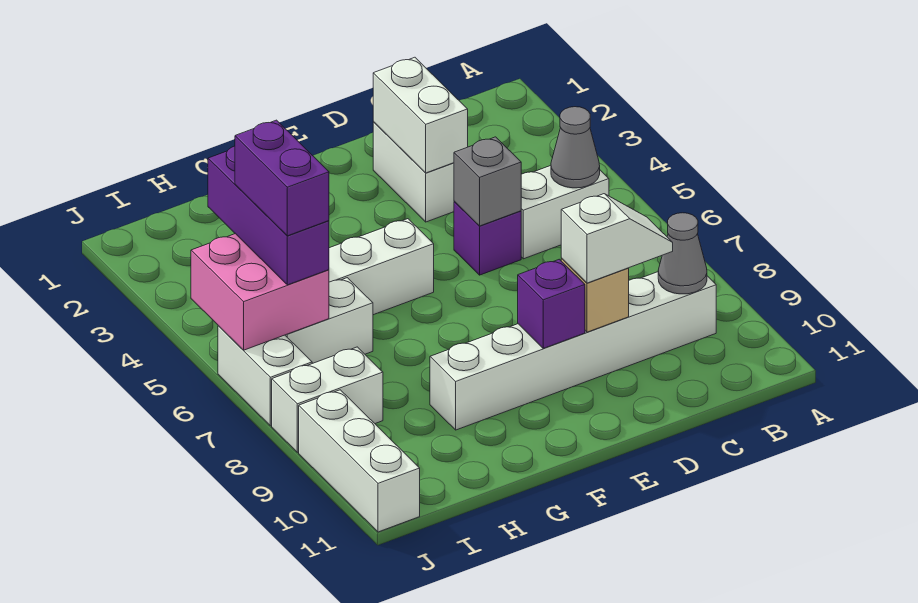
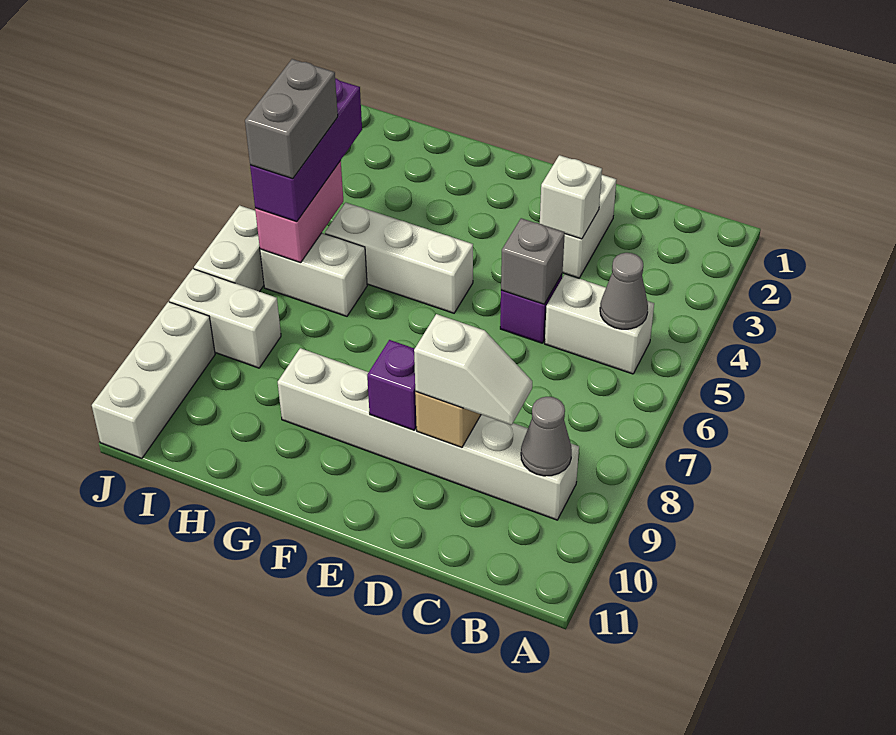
white brick D2:D3 level 2 -> white brick D3 level 2
pink brick I5:J6 level 2 -> pink brick I5:I6 level 2
purple brick I5:I6 level 4 -> grey brick I5:I6 level 4

